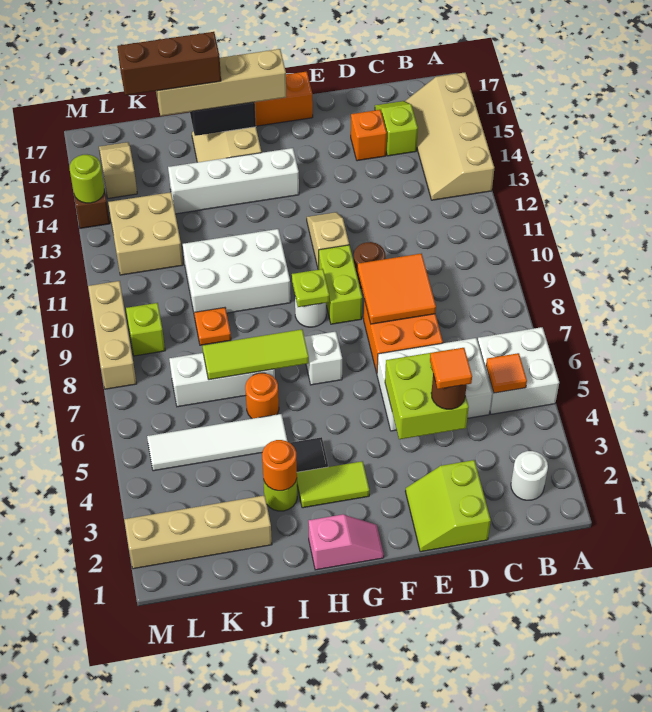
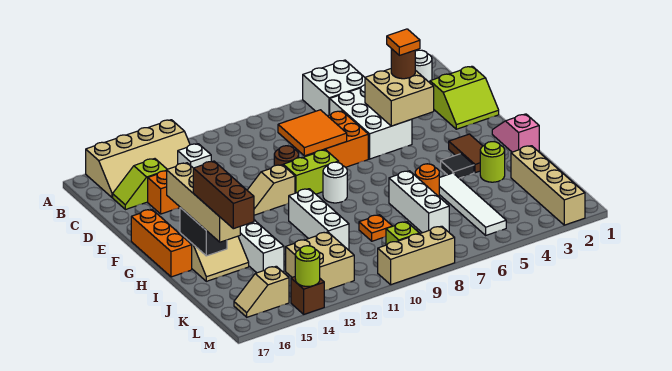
orange tile B5 level 2 -> none
lime brick D4:E5 level 2 -> tan brick D4:E5 level 2
lime tile G3:H3 level 1 -> brown tile G3:H3 level 1
white brick G7 level 1 -> white brick C13 level 1
lime plate G9 level 2 -> none
lime tile H7:J7 level 2 -> none
white brick H10:J11 level 1 -> white brick H11:J11 level 1
orange round brick I3 level 2 -> none

